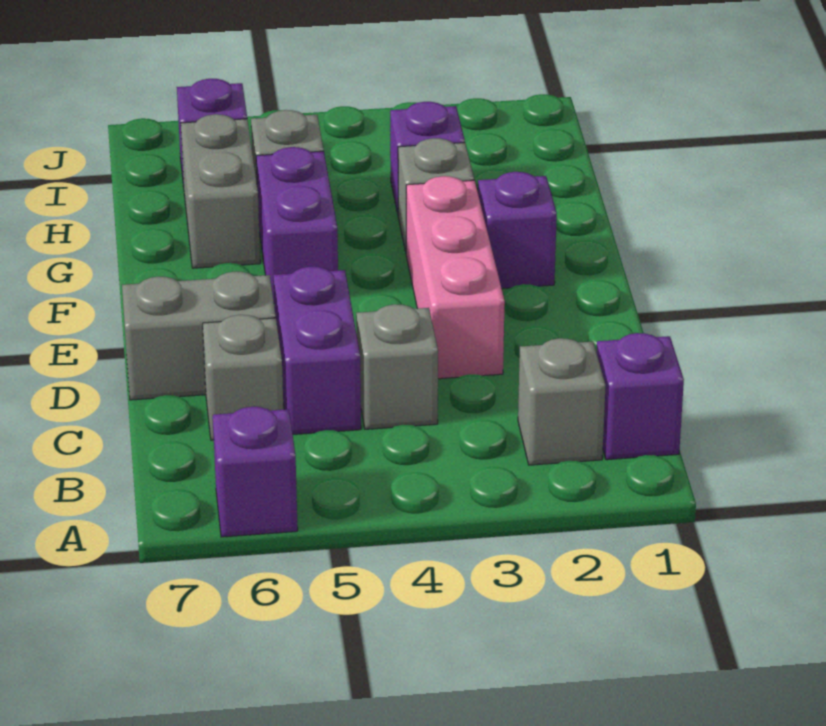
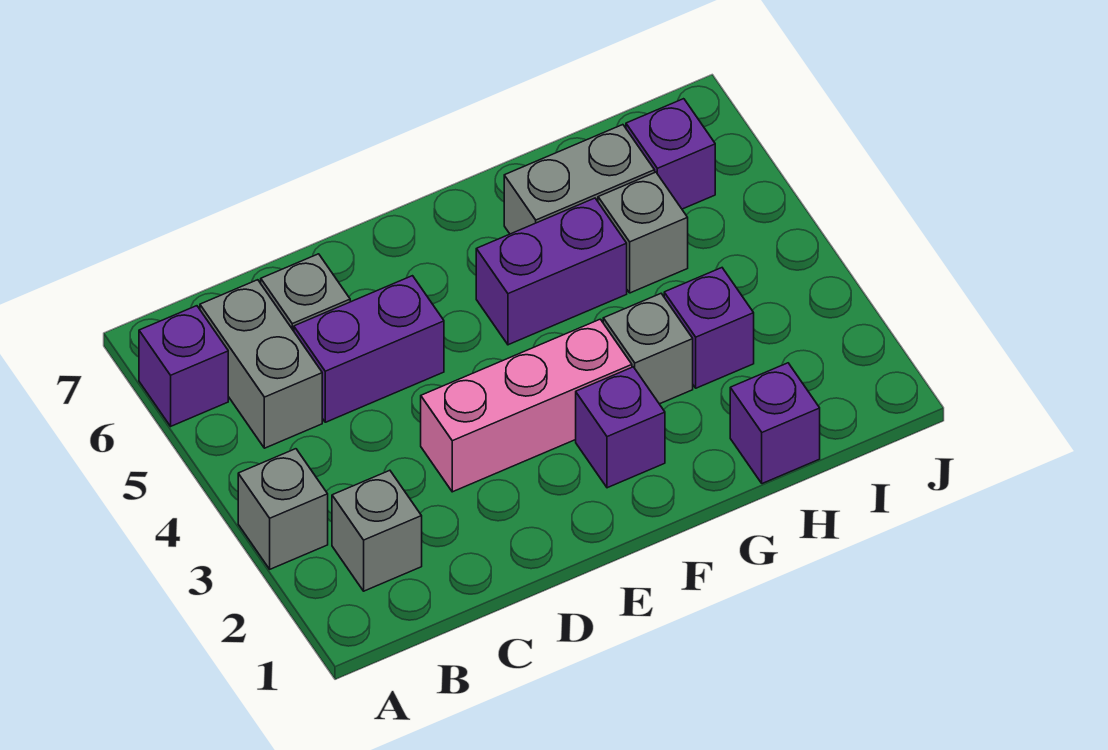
purple brick B1 level 1 -> purple brick H1 level 1
grey brick C4 level 1 -> grey brick A3 level 1
grey brick D6:D7 level 1 -> grey brick B5:B6 level 1

